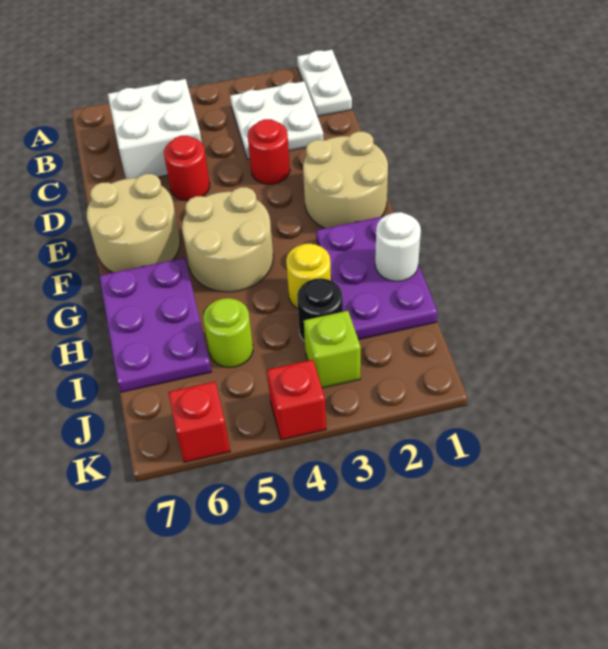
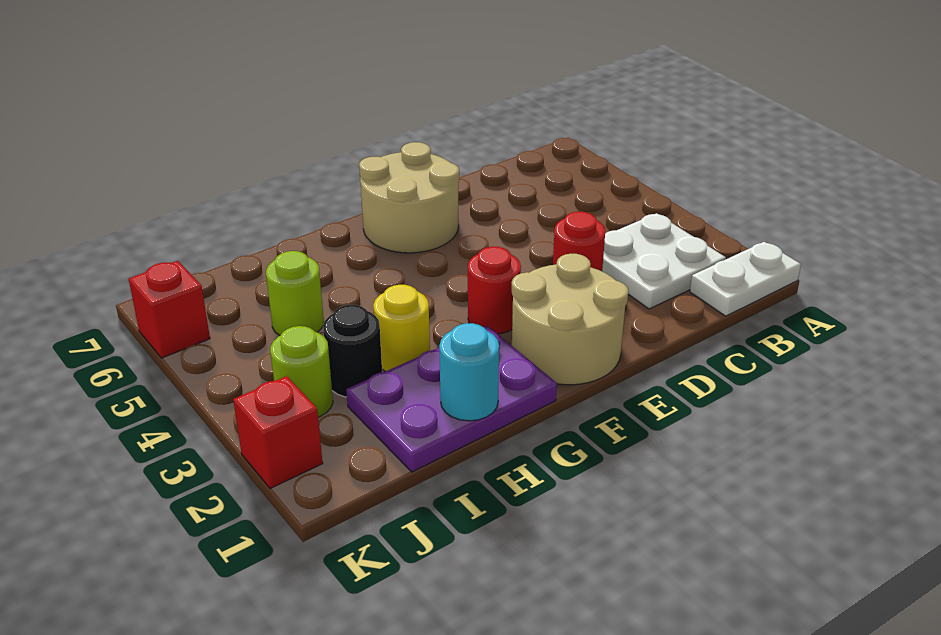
white brick B5:C6 level 1 -> none
red round brick D5 level 1 -> red round brick F3 level 1
tan round brick F4:G5 level 1 -> none
purple plate G6:I7 level 1 -> none
white round brick H1 level 2 -> cyan round brick H1 level 2
lime brick J3 level 1 -> lime round brick J3 level 1
red brick K4 level 1 -> red brick K2 level 1

